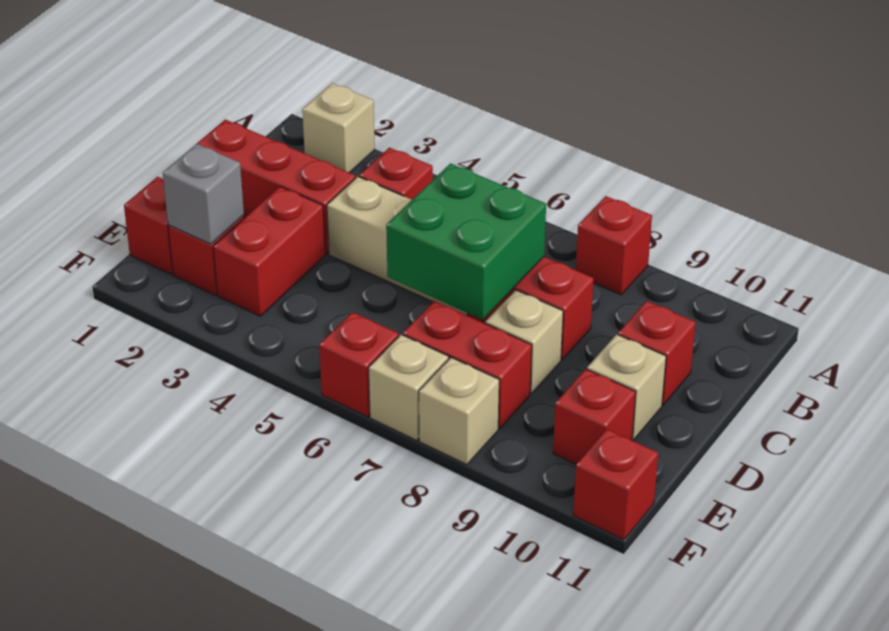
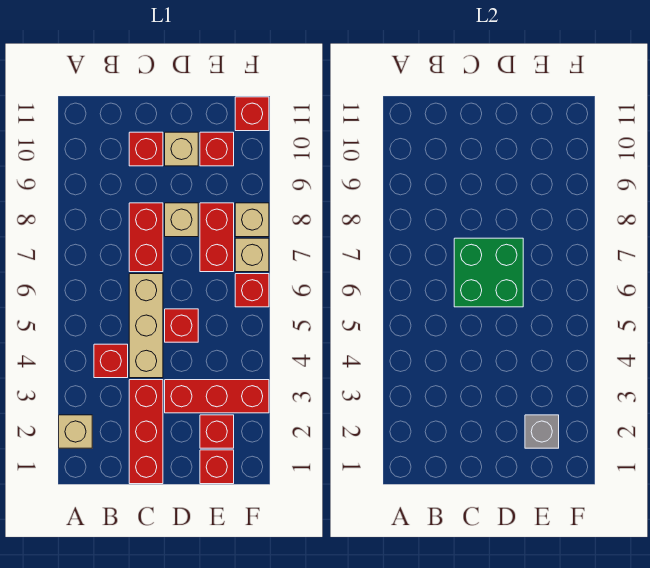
red brick A8 level 1 -> red brick D5 level 1
red brick D3:E3 level 1 -> red brick D3:F3 level 1

